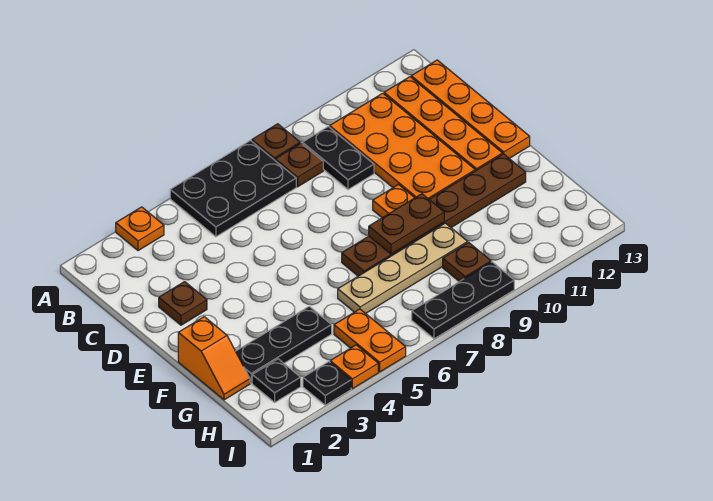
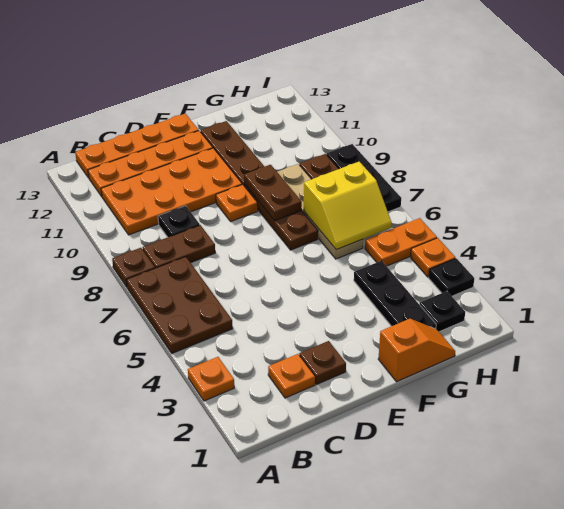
black plate A5:B7 level 1 -> brown plate A5:B7 level 1
brown plate B8 level 1 -> brown plate B8:C8 level 1
black plate B9:C9 level 1 -> black plate C9 level 1
none -> orange plate C2 level 1
none -> yellow slope G6:H7 level 2 top 7

